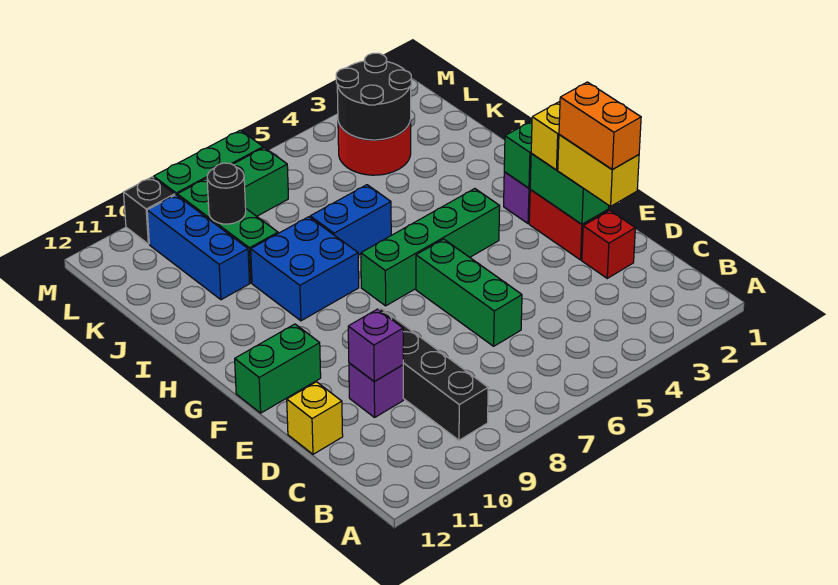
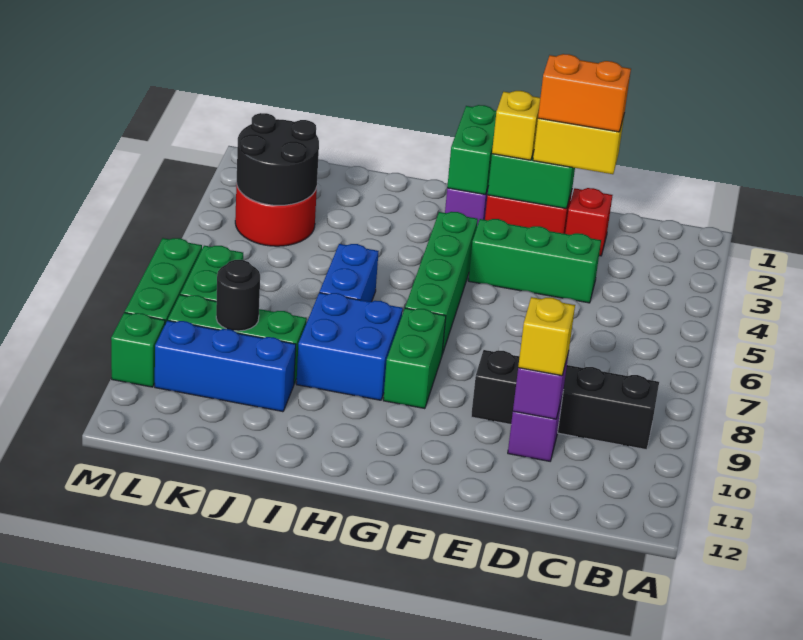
green brick D6:F6 level 1 -> green brick D4:F4 level 1
yellow brick D12 level 1 -> yellow brick D10 level 3
green brick F11:F12 level 1 -> green brick G8:G9 level 1
black brick M10 level 1 -> green brick M10 level 1

